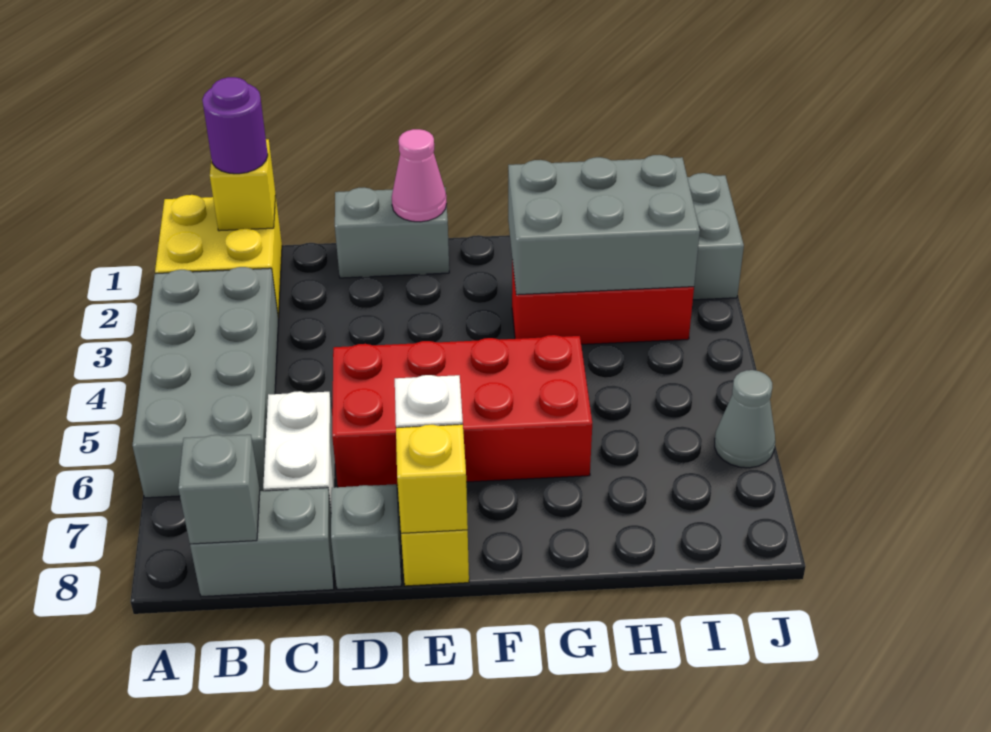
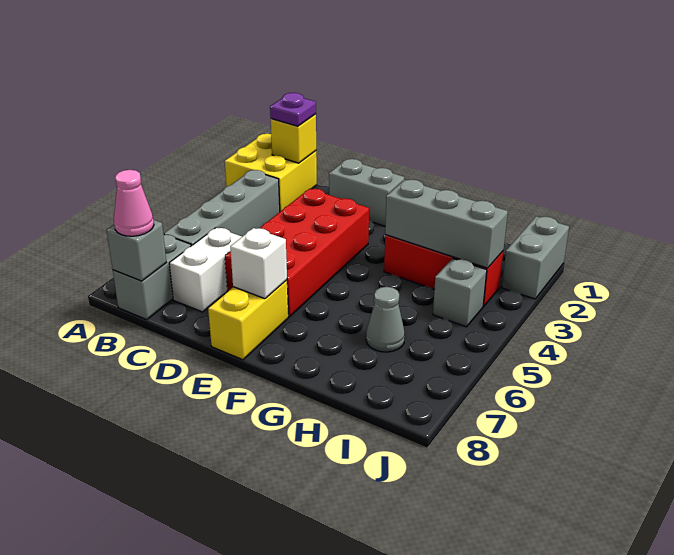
grey brick A3:B6 level 1 -> grey brick B3:B6 level 1
purple round brick B1 level 3 -> purple plate B1 level 3
grey brick B8:C8 level 1 -> grey brick B7:B8 level 1
red brick D5:G6 level 1 -> red brick D3:E6 level 1
grey brick D8 level 1 -> grey brick I4 level 1
pink cone E1 level 2 -> pink cone B8 level 3
yellow brick E8 level 2 -> none
grey brick G2:I3 level 2 -> grey brick G3:I3 level 2
grey cone J6 level 1 -> grey cone H6 level 1

